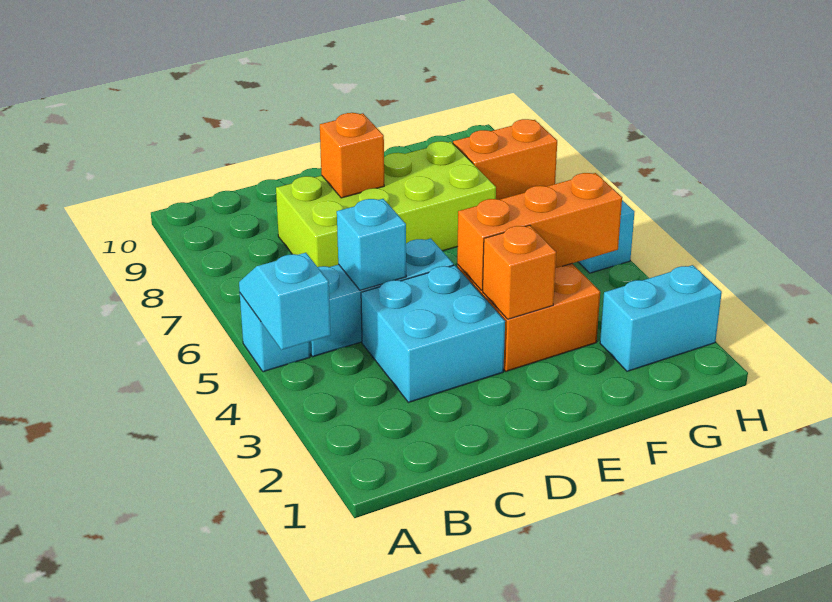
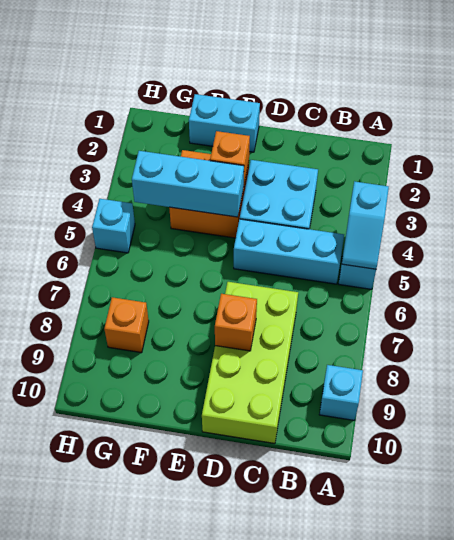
cyan brick C5 level 2 -> cyan brick A9 level 1
lime brick C7:F8 level 1 -> lime brick C7:D10 level 1
orange brick E4:G4 level 2 -> cyan brick E4:G4 level 2
cyan brick G2:H2 level 1 -> cyan brick E1:F1 level 1
orange brick G8:H8 level 1 -> orange brick G8 level 1

